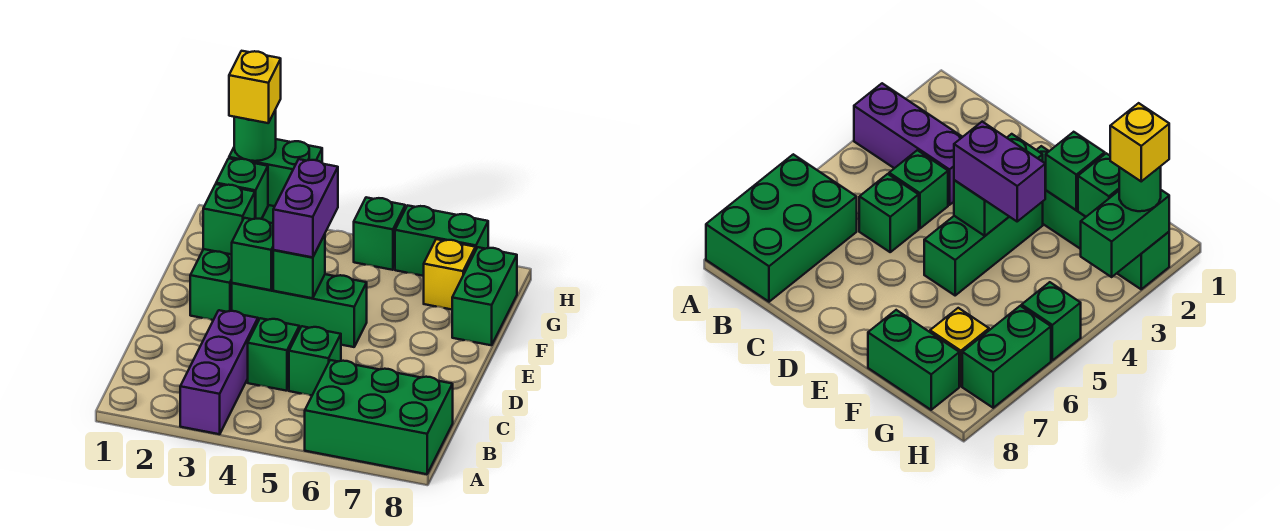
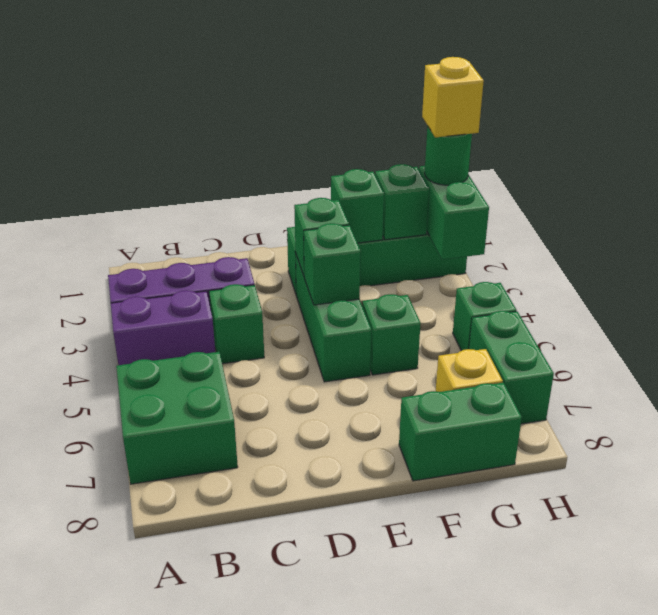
green brick A6:B8 level 1 -> green brick A6:B7 level 1
green brick C5 level 1 -> green brick F5 level 1
purple brick E4:F4 level 3 -> purple brick A4:B4 level 1

